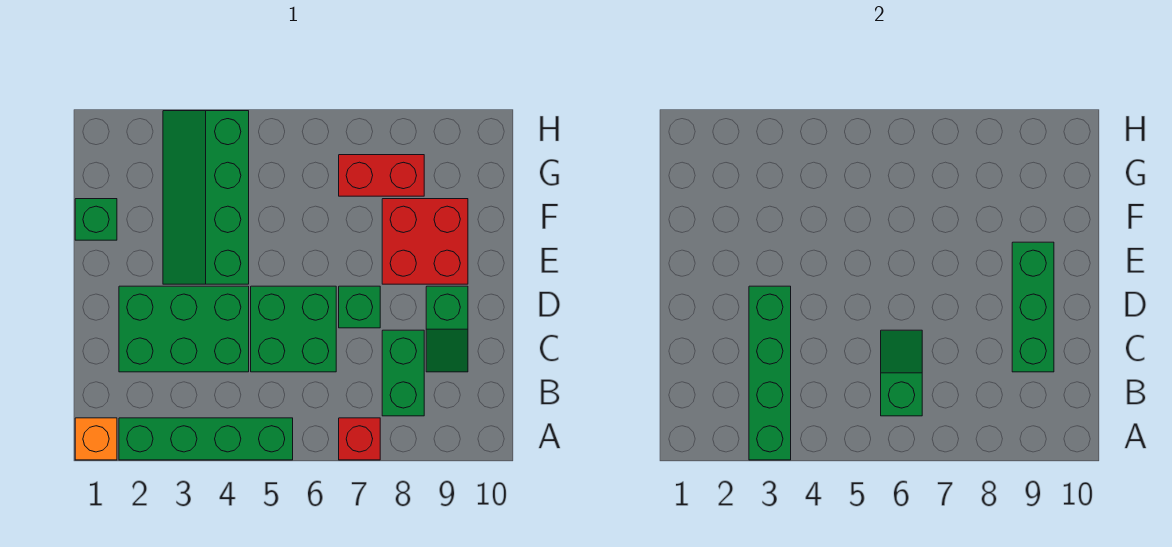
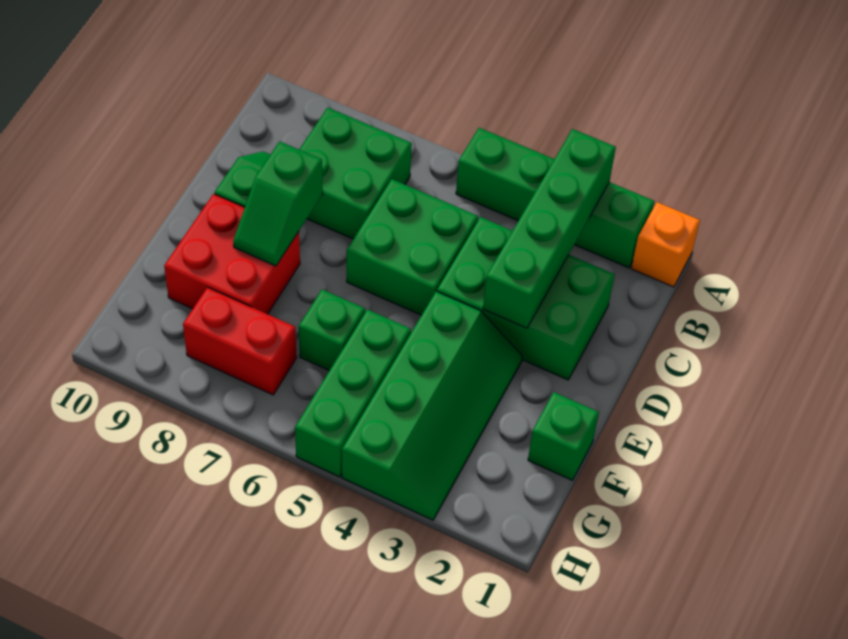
red brick A7 level 1 -> none
green slope B6:C6 level 2 top B -> green slope D8:E8 level 2 top D
green brick B8:C8 level 1 -> green brick B7:C8 level 1
green brick C9:E9 level 2 -> green brick F5:H5 level 1
green brick D7 level 1 -> green brick F6 level 1

